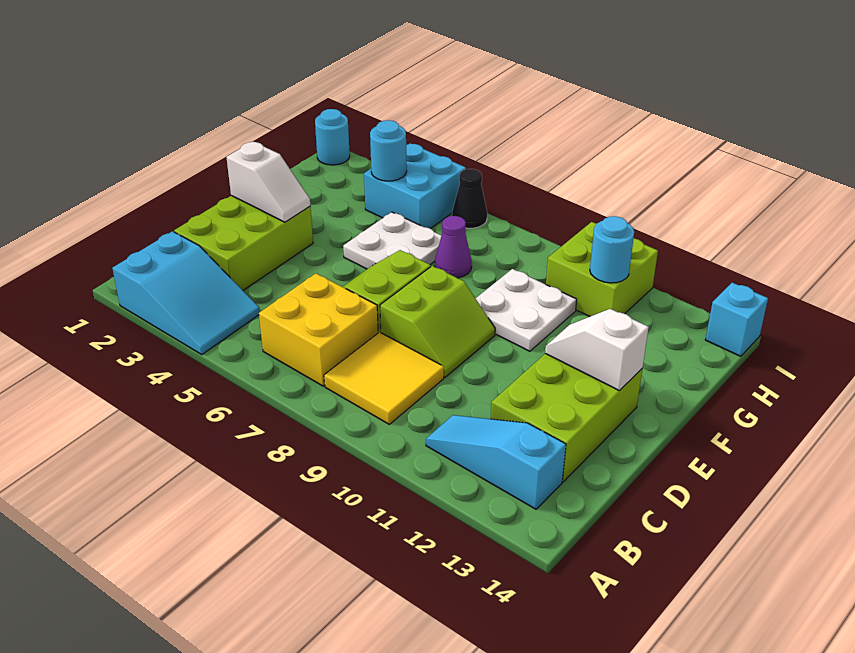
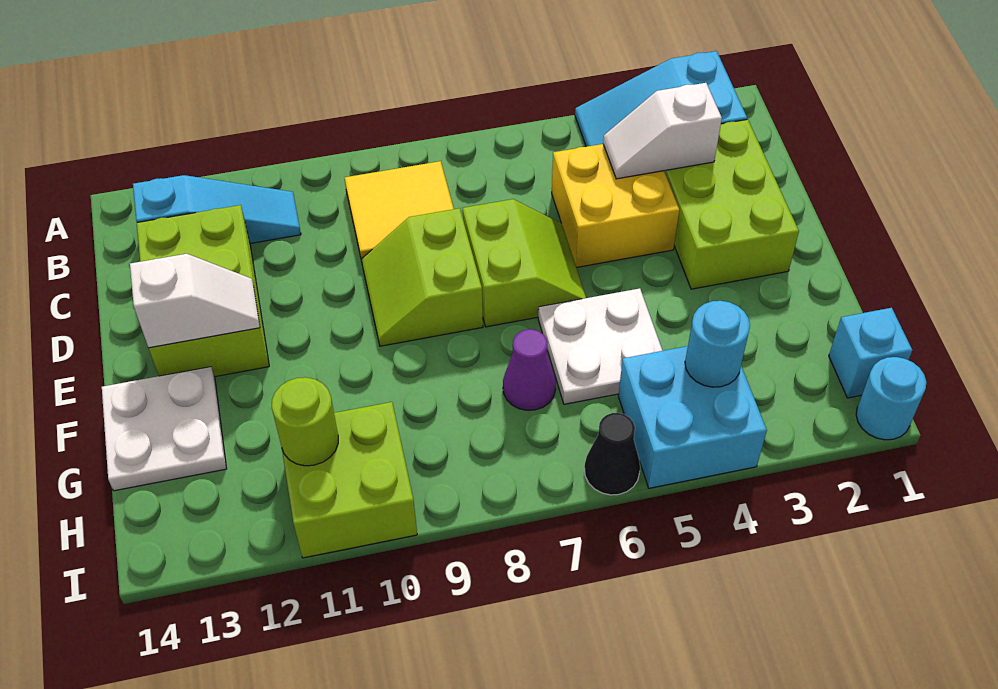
yellow brick B6:C7 level 1 -> yellow brick C4:D5 level 1
white slope E2:E3 level 2 top 2 -> white slope C3:C4 level 2 top 3
white plate F9:G10 level 1 -> white plate F13:G14 level 1
cyan round brick H11 level 2 -> lime round brick H11 level 2
cyan brick I14 level 1 -> cyan brick H1 level 1

